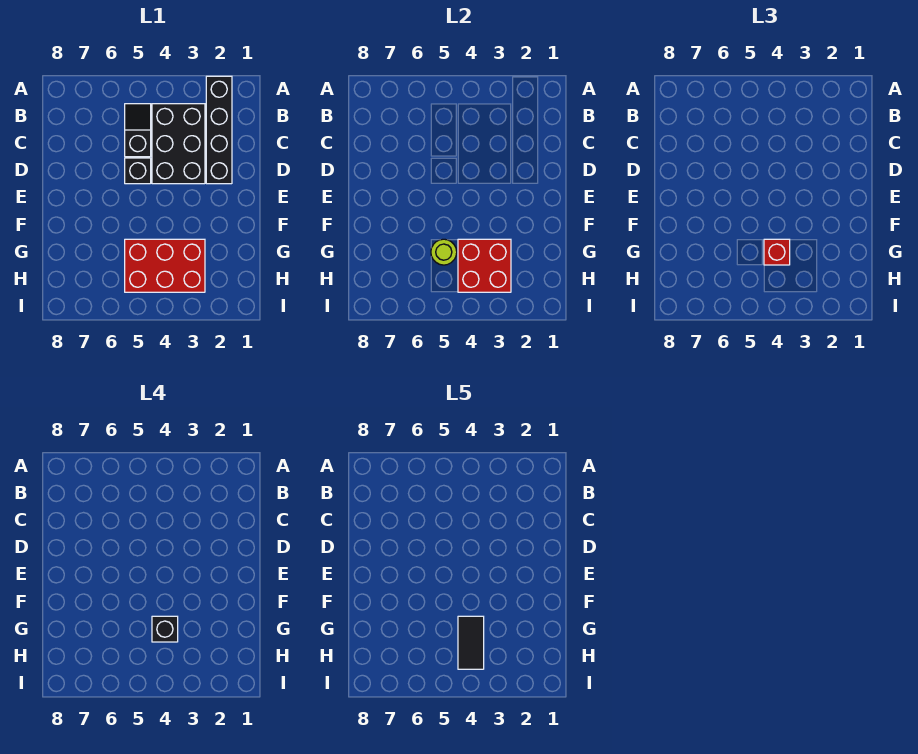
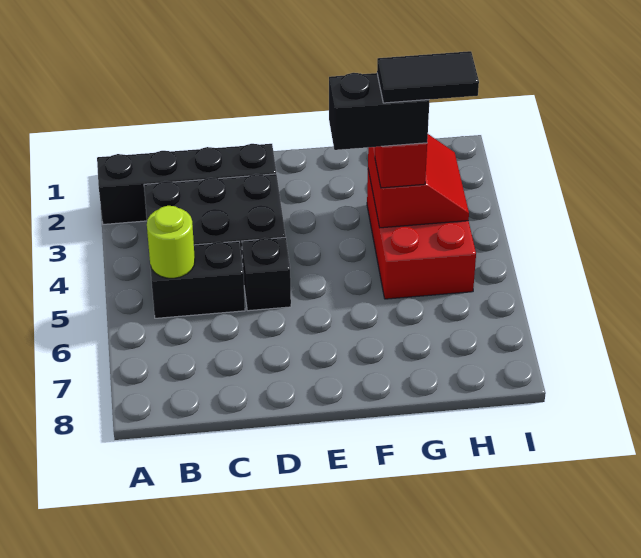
black slope B5:C5 level 1 top C -> black brick B5:C5 level 1
red brick G3:H4 level 2 -> red slope G3:H4 level 2 top G
black brick G4 level 4 -> black brick F4:G4 level 4
lime round brick G5 level 2 -> lime round brick B5 level 2

